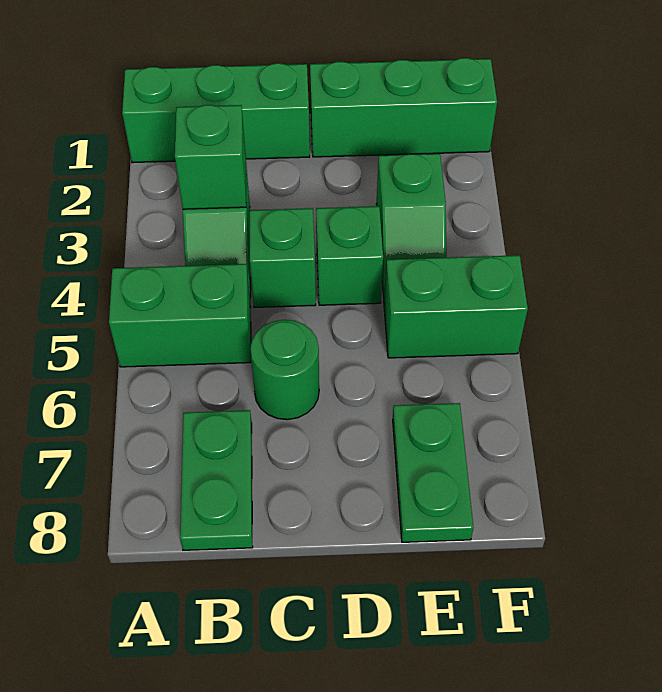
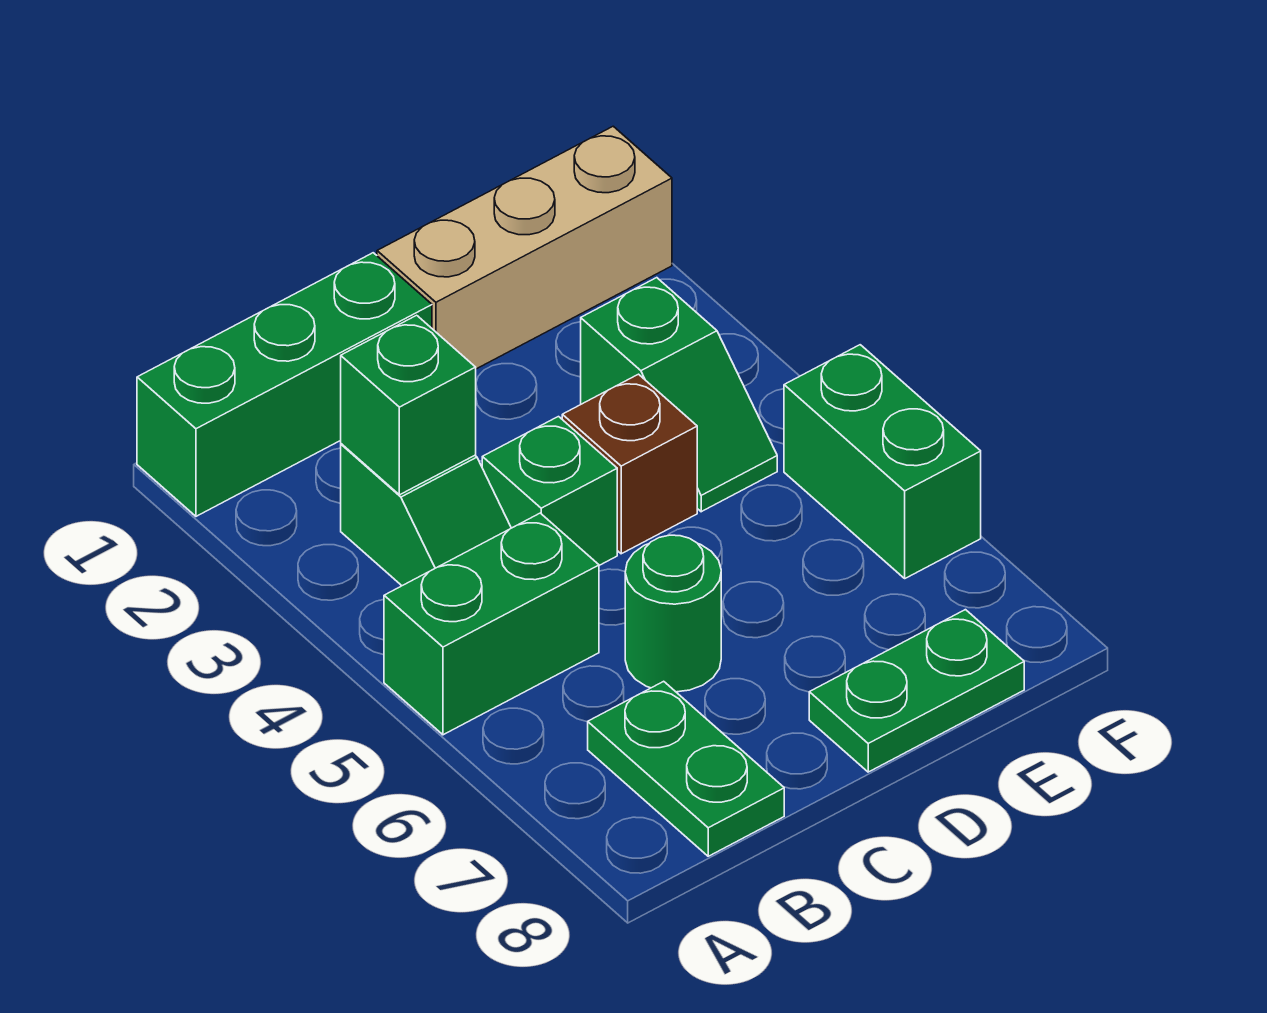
green brick D1:F1 level 1 -> tan brick D1:F1 level 1
green brick D4 level 1 -> brown brick D4 level 1
green brick E5:F5 level 1 -> green brick F5:F6 level 1
green plate E7:E8 level 1 -> green plate D8:E8 level 1

